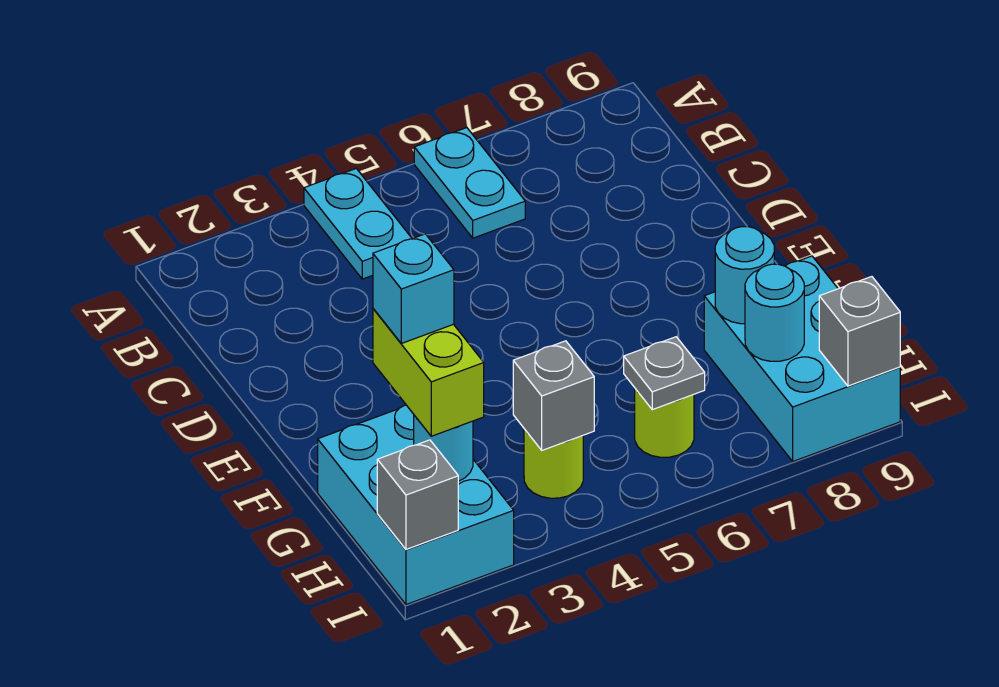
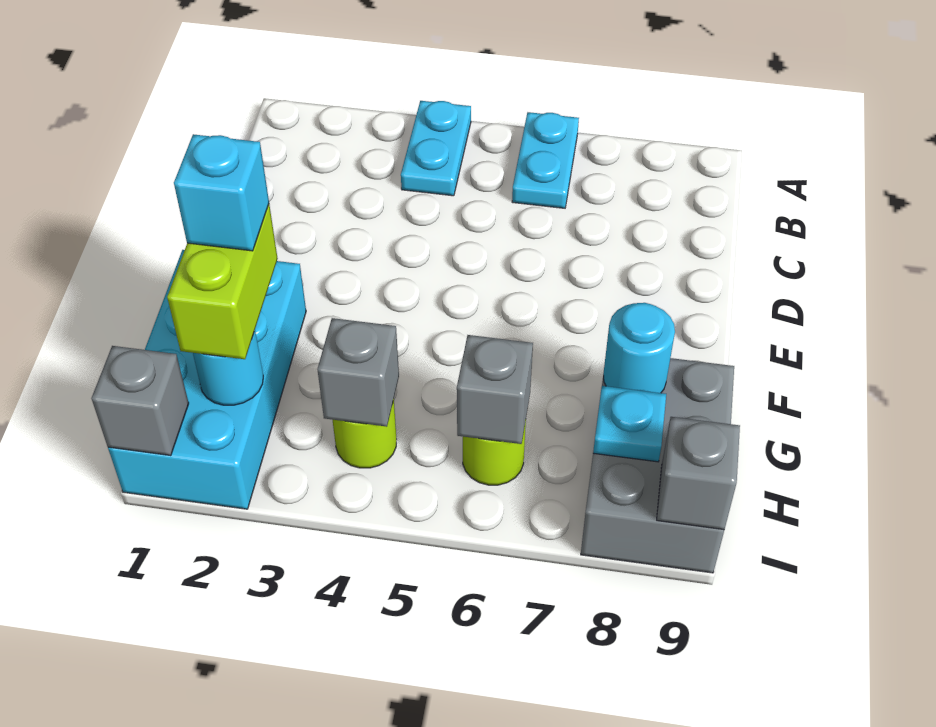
cyan brick G1:I2 level 1 -> cyan brick F1:I2 level 1
cyan brick G8:I9 level 1 -> grey brick G8:I9 level 1
grey plate H6 level 2 -> grey brick H6 level 2
cyan round brick H8 level 2 -> cyan plate H8 level 2

